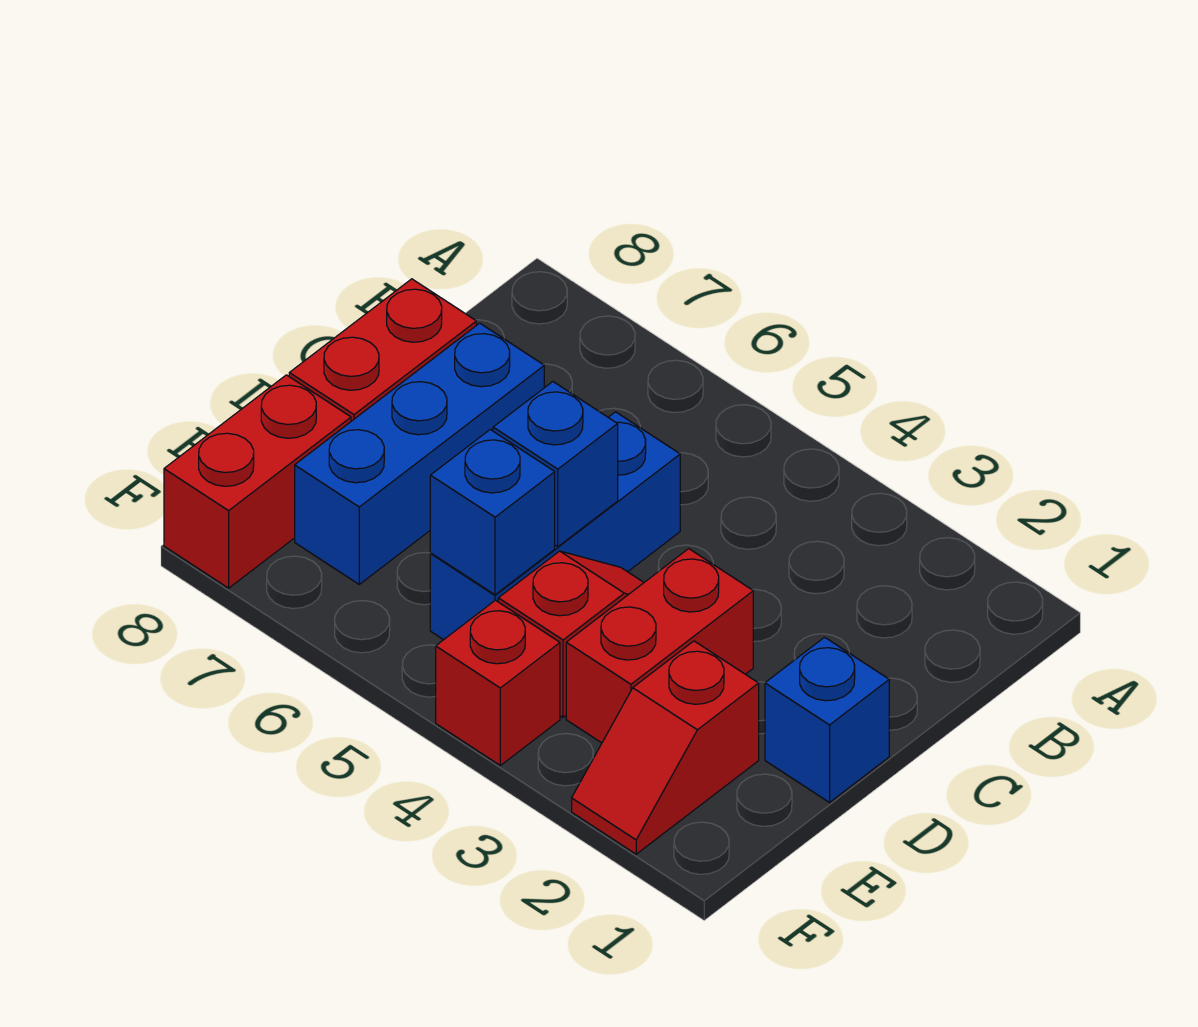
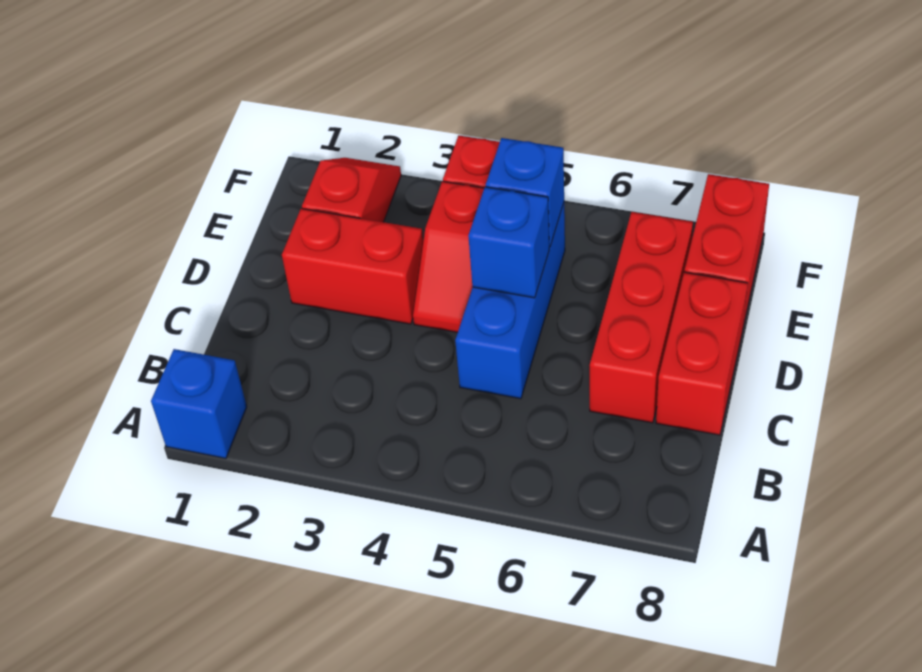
blue brick C7:E7 level 1 -> red brick C7:E7 level 1
blue brick D1 level 1 -> blue brick A1 level 1
red brick D3:E3 level 1 -> red brick D2:D3 level 1

